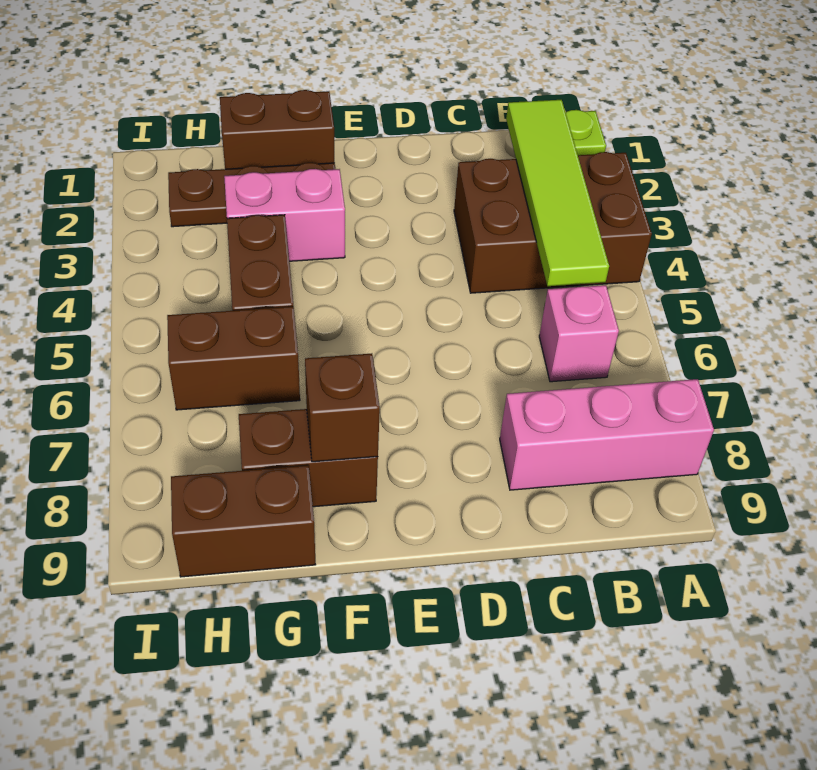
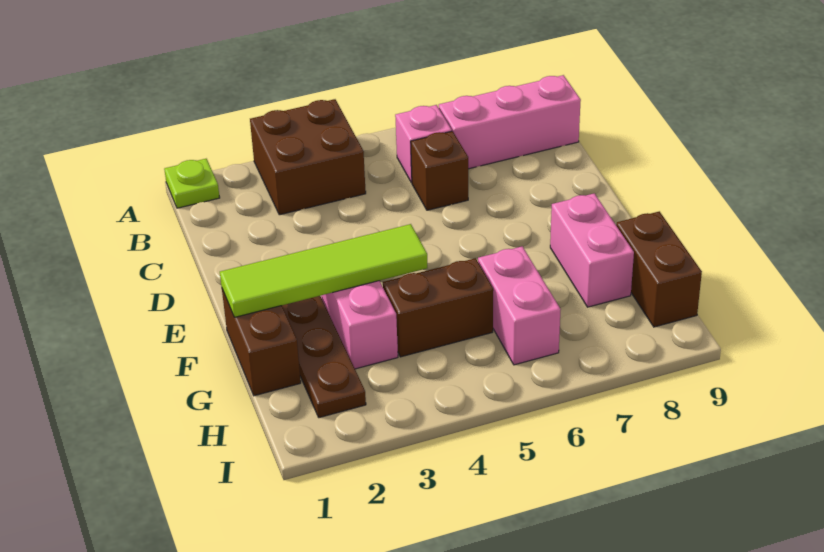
brown brick A3:C4 level 1 -> brown brick A3:B4 level 1
pink brick A8:C8 level 1 -> pink brick B7:B9 level 1
lime tile B2:B5 level 2 -> lime tile F1:F4 level 2
brown brick F8:G8 level 1 -> pink brick F8:G8 level 1
brown brick F8 level 2 -> brown brick C6 level 1
brown brick G6:H6 level 1 -> pink brick G6:H6 level 1

